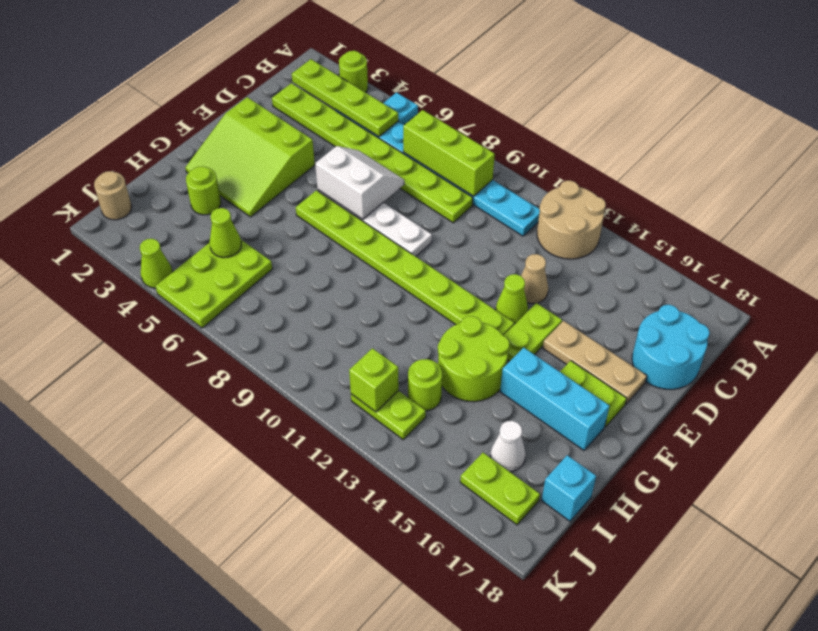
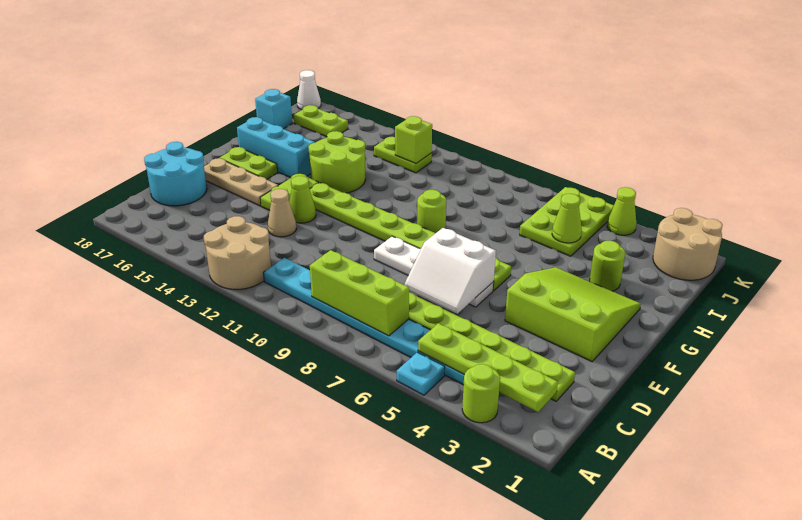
lime round brick I13 level 1 -> lime round brick G9 level 1
white cone I16 level 1 -> white cone K18 level 1
tan round brick J1 level 1 -> tan round brick J1:K2 level 1

